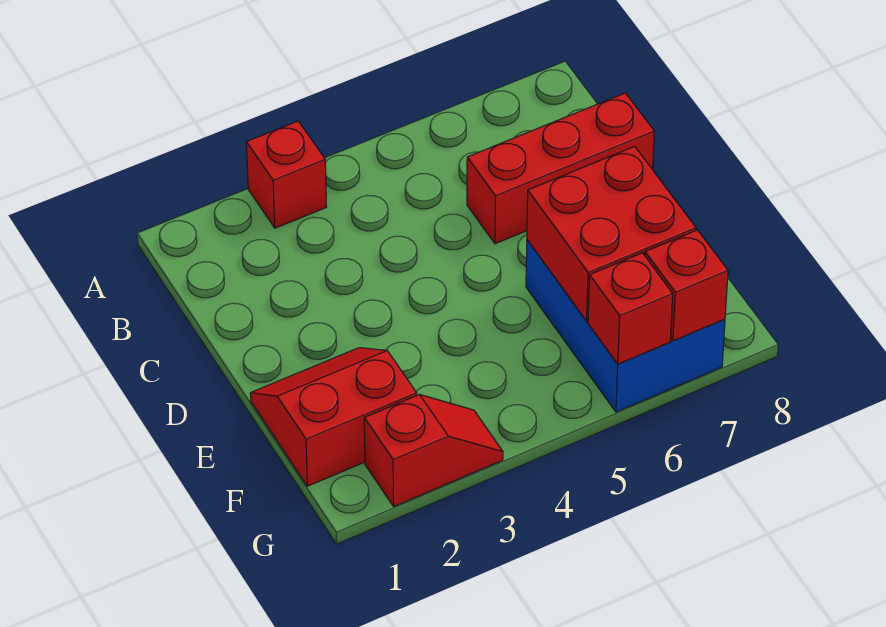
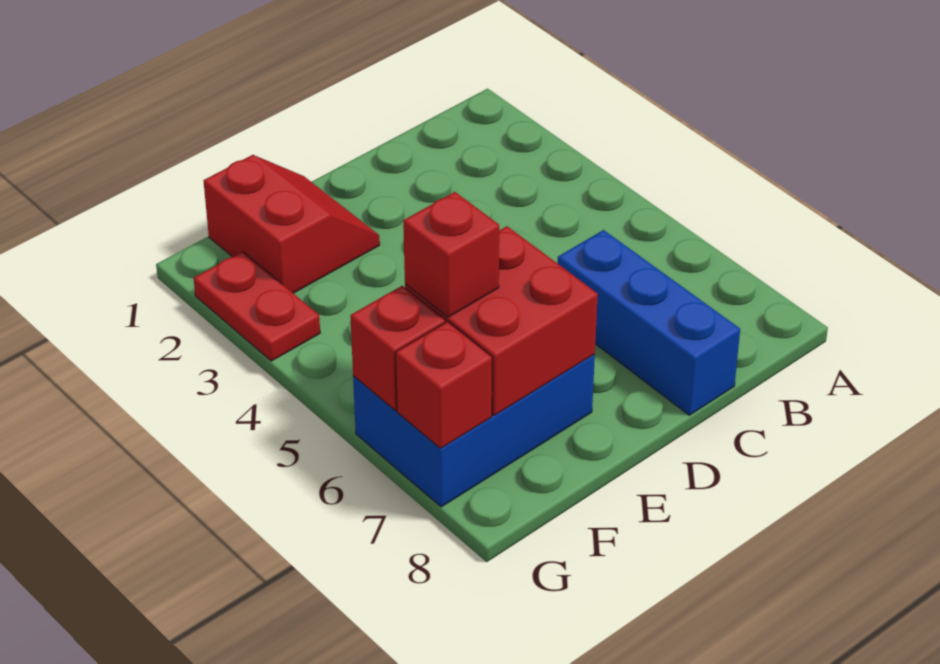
red brick A3 level 1 -> red brick F6 level 3
red brick C6:C8 level 1 -> blue brick C6:C8 level 1
red slope G2:G3 level 1 top 2 -> red plate G2:G3 level 1

